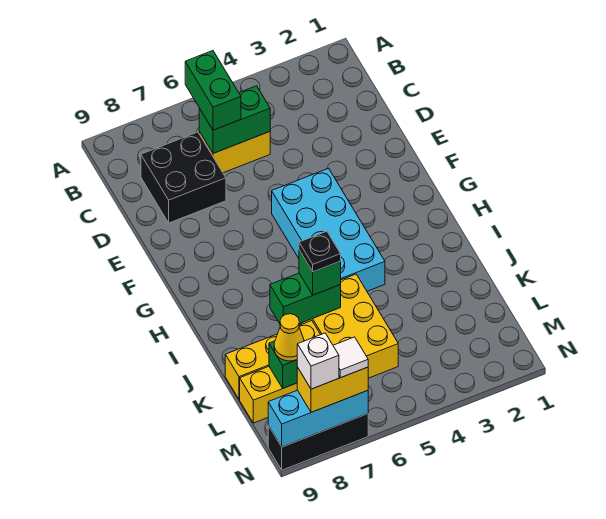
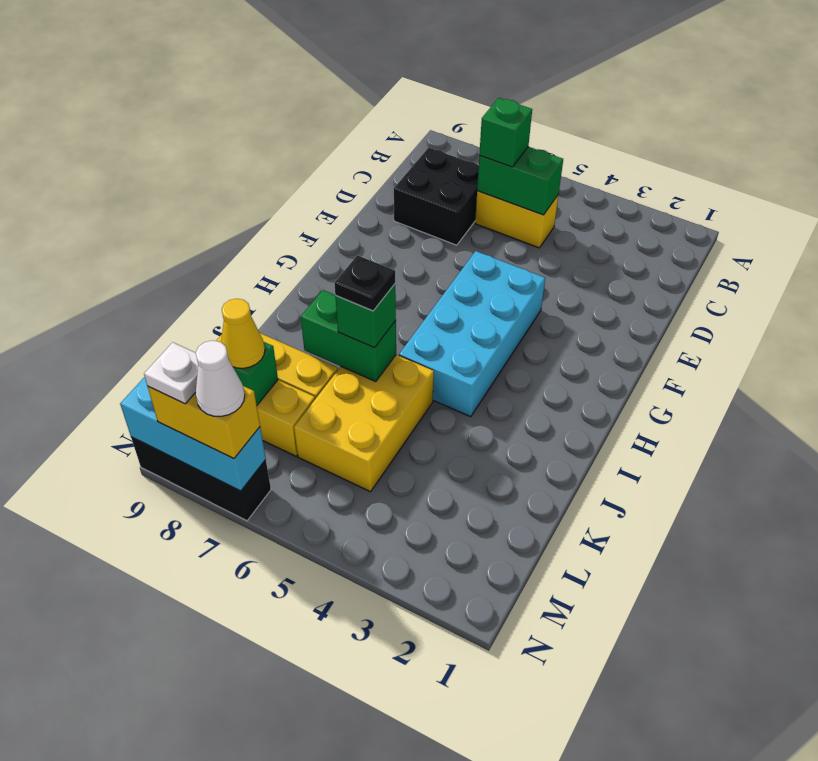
green brick B6:C6 level 3 -> green brick C6 level 3
white tile N7 level 4 -> white cone N7 level 4
white brick N8 level 4 -> white plate N8 level 4

